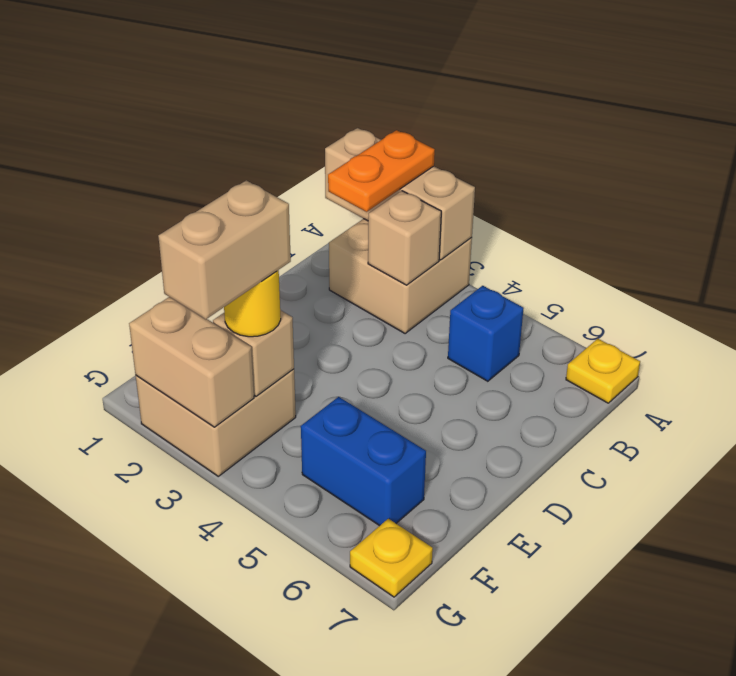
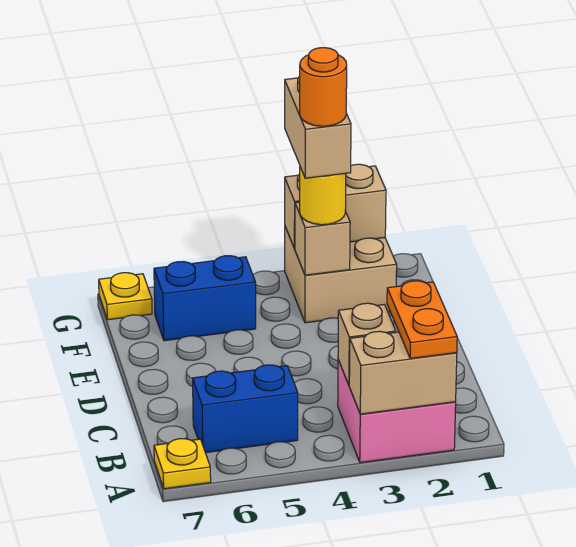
tan brick A1:A3 level 2 -> tan brick A2:A3 level 2
tan brick A2:B3 level 1 -> pink brick A2:B3 level 1
blue brick B5 level 1 -> blue brick B5:B6 level 1
none -> orange round brick F3 level 5

